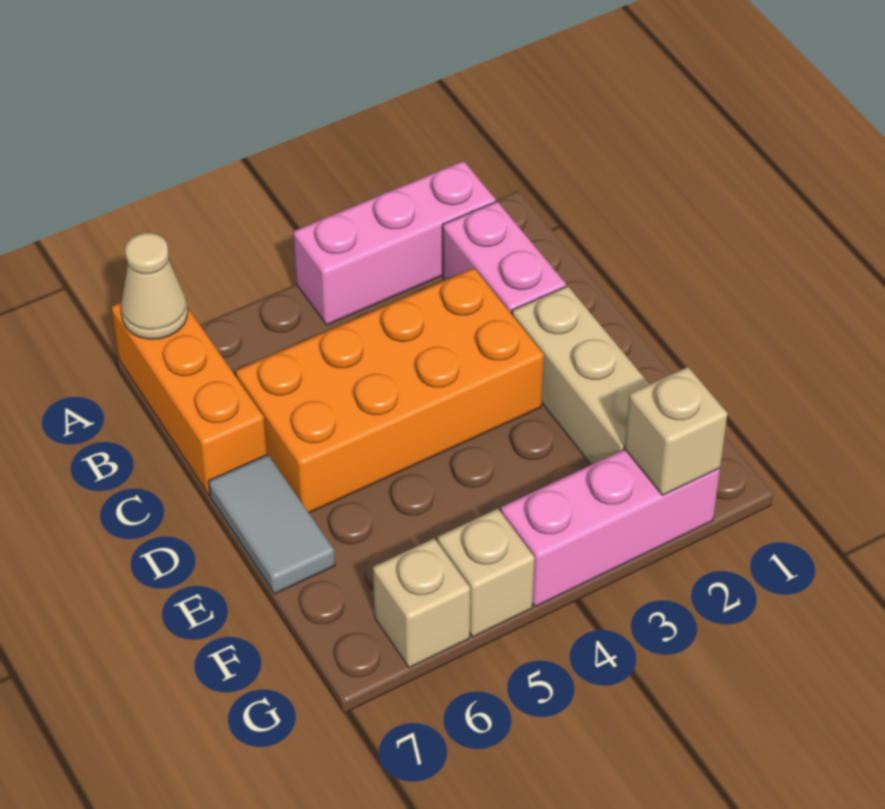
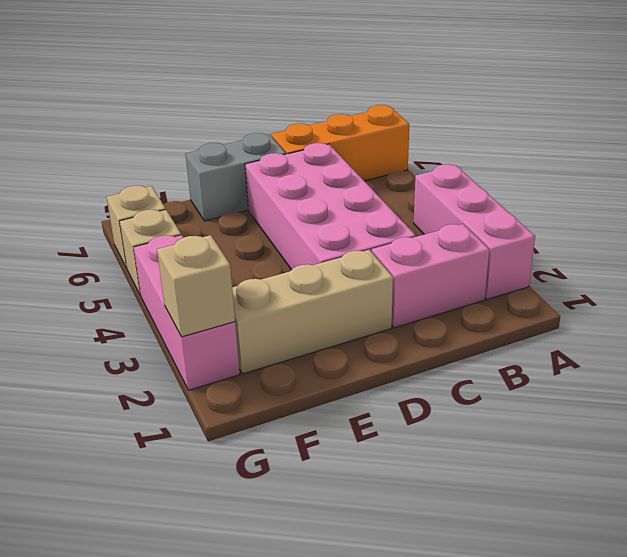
tan cone A7 level 2 -> none
orange brick C3:D6 level 1 -> pink brick C3:D6 level 1
grey tile D7:E7 level 1 -> grey brick D7:E7 level 1

